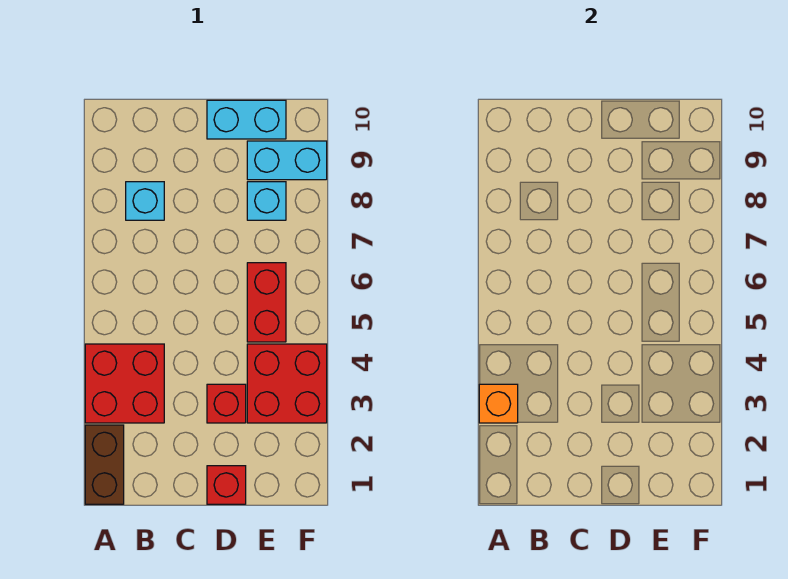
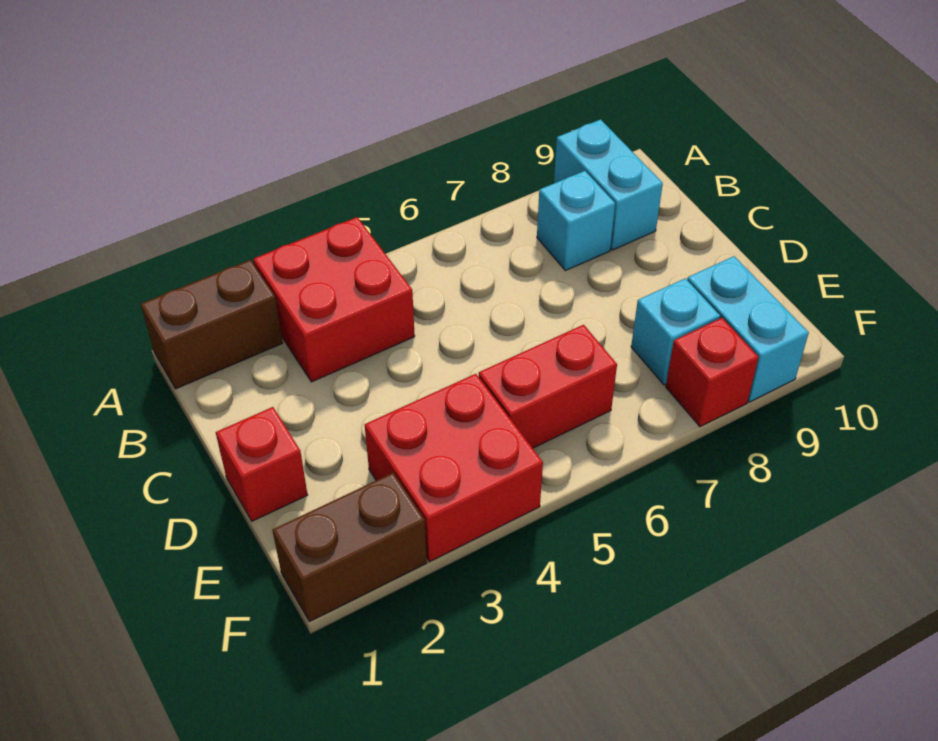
orange brick A3 level 2 -> none
red brick D3 level 1 -> red brick F8 level 1
cyan brick D10:E10 level 1 -> cyan brick A9:B9 level 1
none -> brown brick F1:F2 level 1

